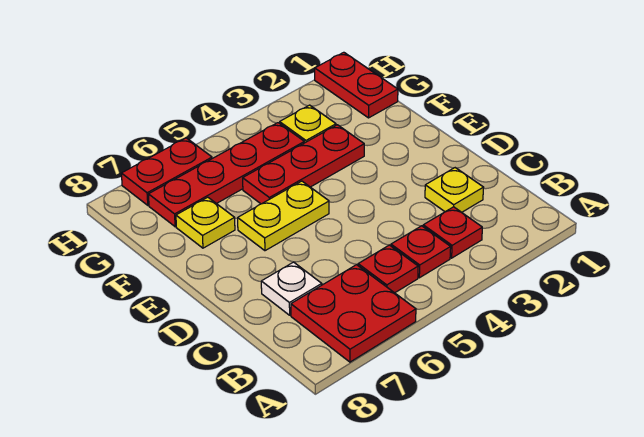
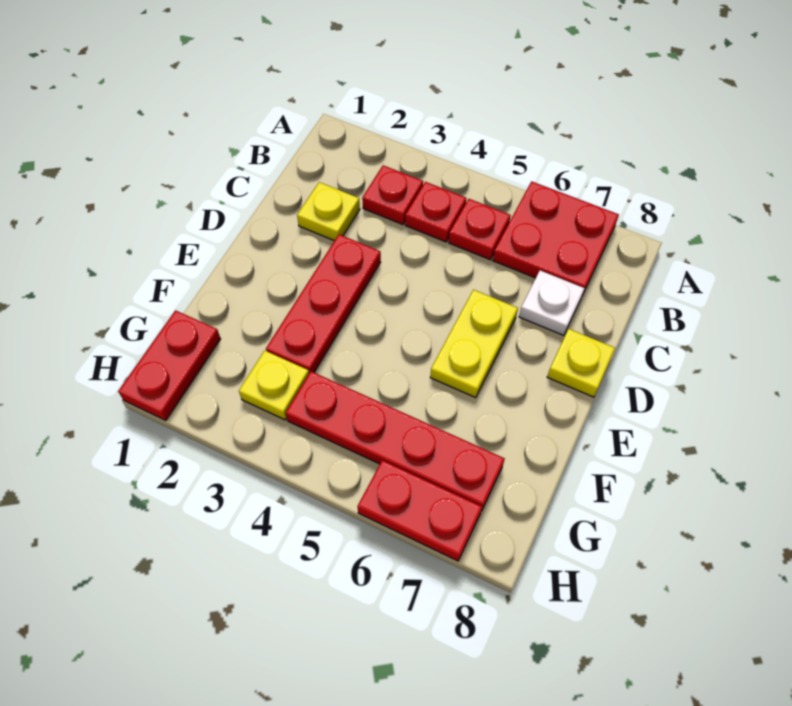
yellow plate E5:E6 level 1 -> yellow plate D6:E6 level 1
red plate F3:F5 level 1 -> red plate D3:F3 level 1
yellow plate F7 level 1 -> yellow plate D8 level 1

